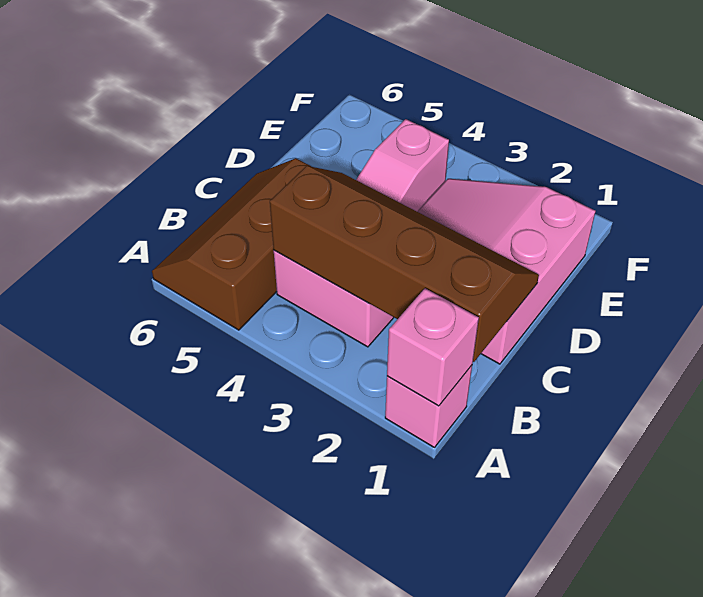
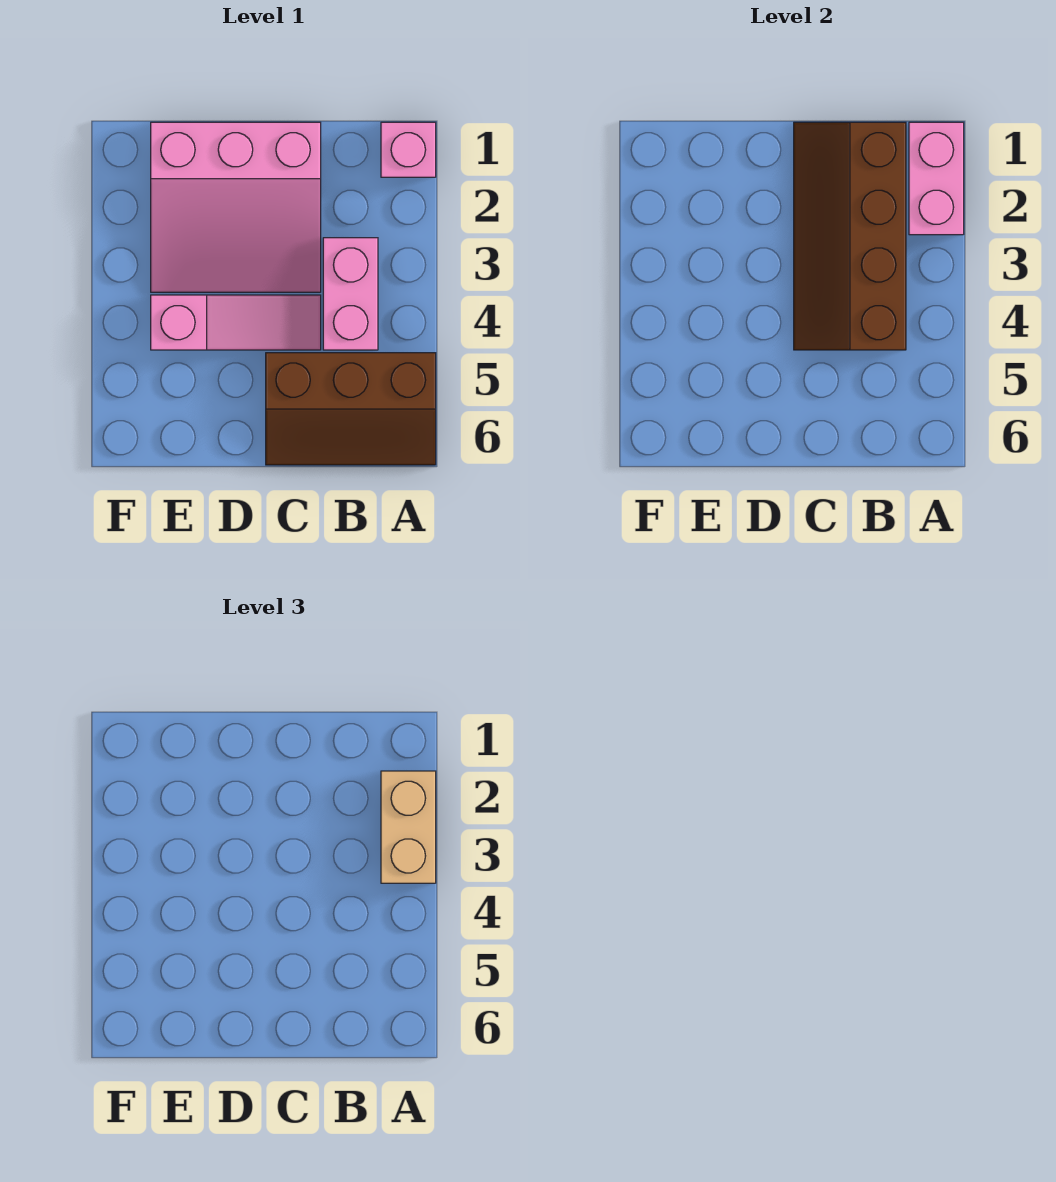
pink brick A1 level 2 -> pink brick A1:A2 level 2
none -> tan brick A2:A3 level 3

